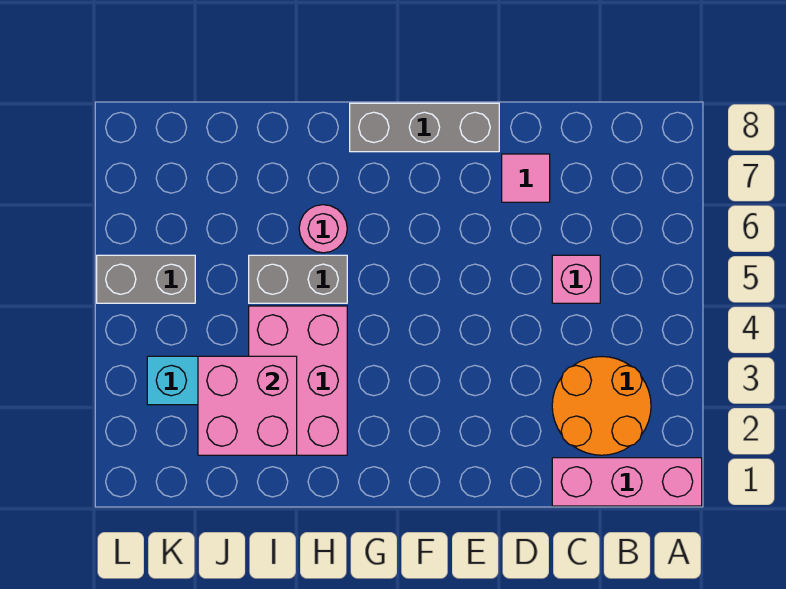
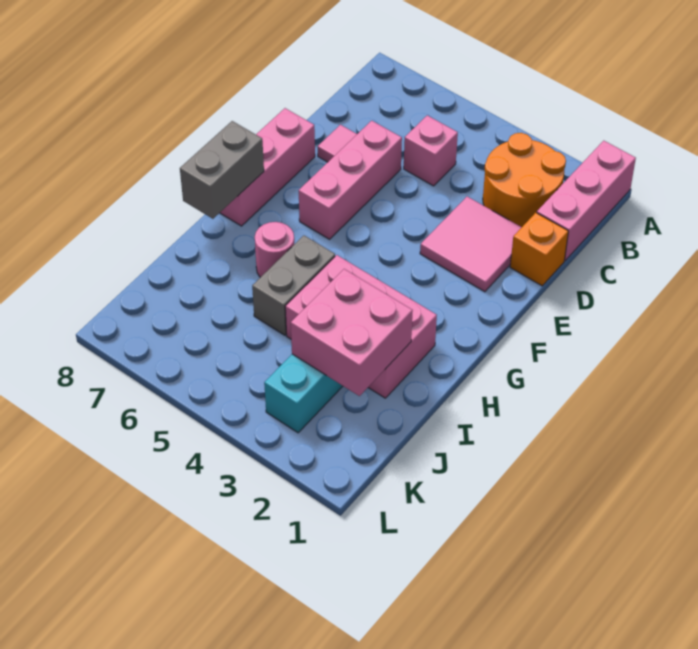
none -> orange brick D1 level 1
none -> pink tile D2:E3 level 1
none -> pink brick D6:F6 level 1
grey brick E8:G8 level 1 -> pink brick E8:G8 level 1
grey brick K5:L5 level 1 -> grey brick G8:H8 level 2

